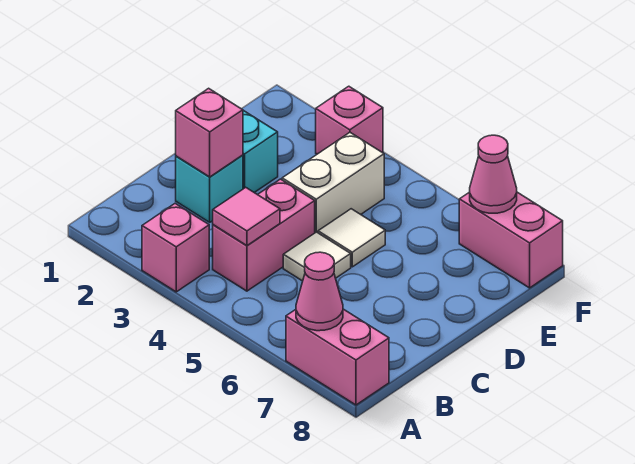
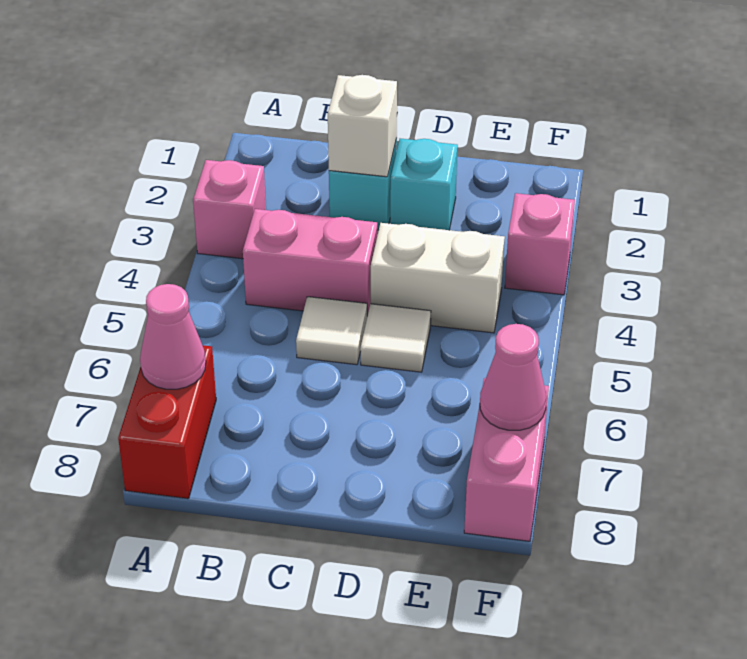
pink brick A7:A8 level 1 -> red brick A7:A8 level 1
pink tile B4 level 2 -> none
pink brick C2 level 2 -> white brick C2 level 2

